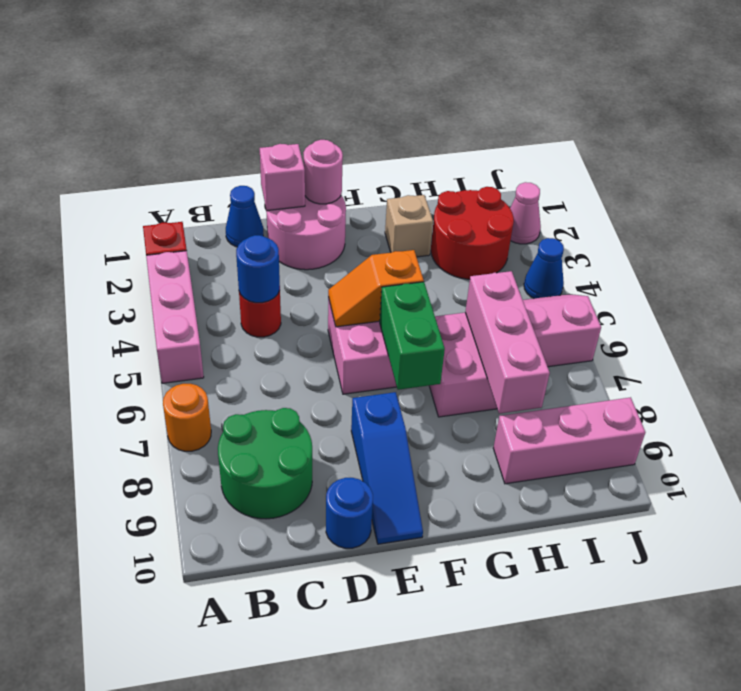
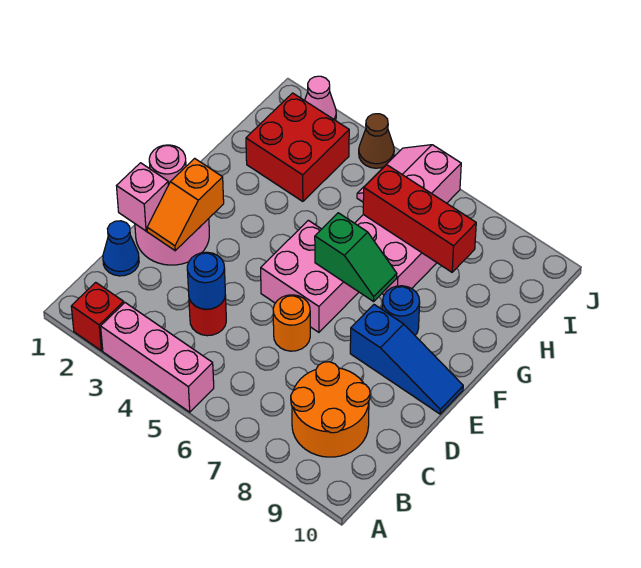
orange round brick A7 level 1 -> orange round brick D6 level 1
green round brick B8:C9 level 1 -> orange round brick B8:C9 level 1
blue round brick D10 level 1 -> blue round brick F8 level 1
orange slope E5:F5 level 2 top F -> orange slope D2:E2 level 2 top E
green brick F6:F7 level 2 -> green slope F6:F7 level 2 top 6
tan brick G2 level 1 -> none
red round brick H2:I3 level 1 -> red brick H2:I3 level 1
pink brick H6:H8 level 2 -> red brick H6:H8 level 2
pink brick H9:J9 level 1 -> none
blue cone J4 level 1 -> brown cone J4 level 1

